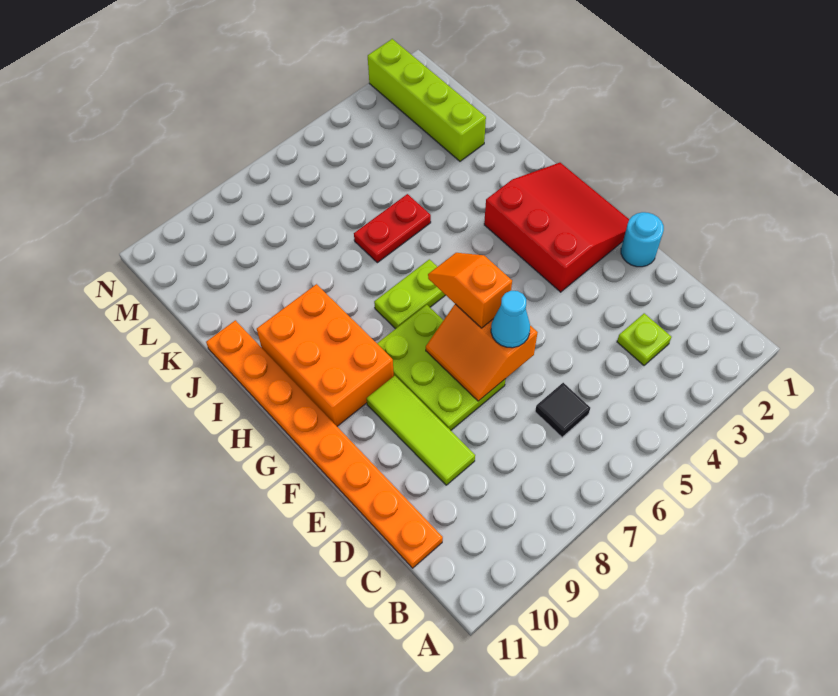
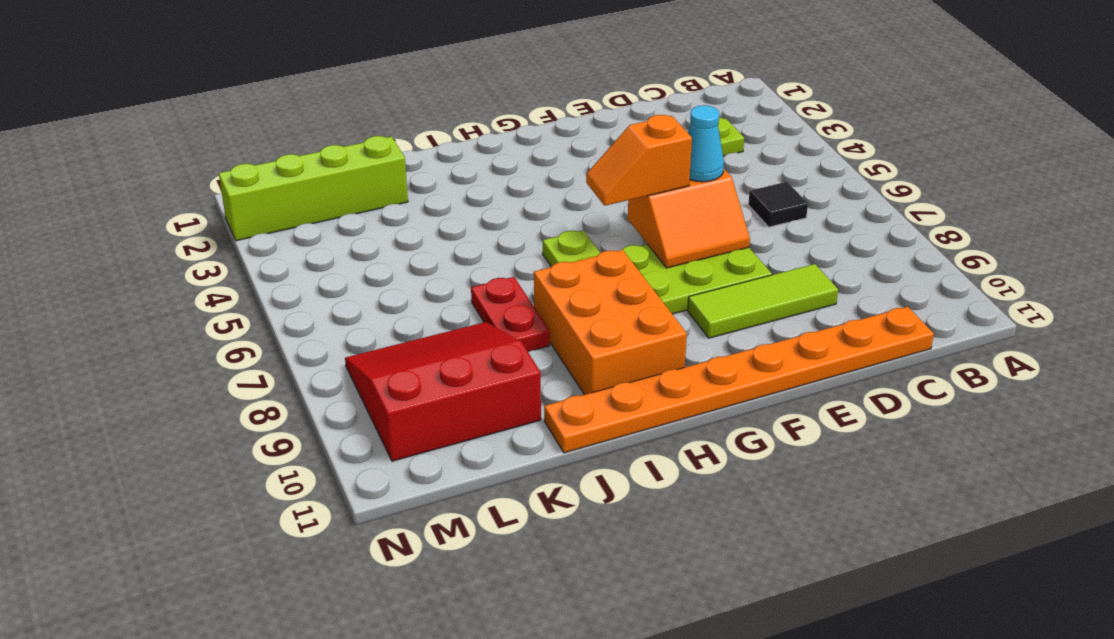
cyan round brick E1 level 1 -> none
red slope F1:H3 level 1 top 3 -> red slope K8:M10 level 1 top 10
orange brick G9:I10 level 1 -> orange brick H8:I10 level 1
red plate J5:J6 level 1 -> red plate J7:J8 level 1

